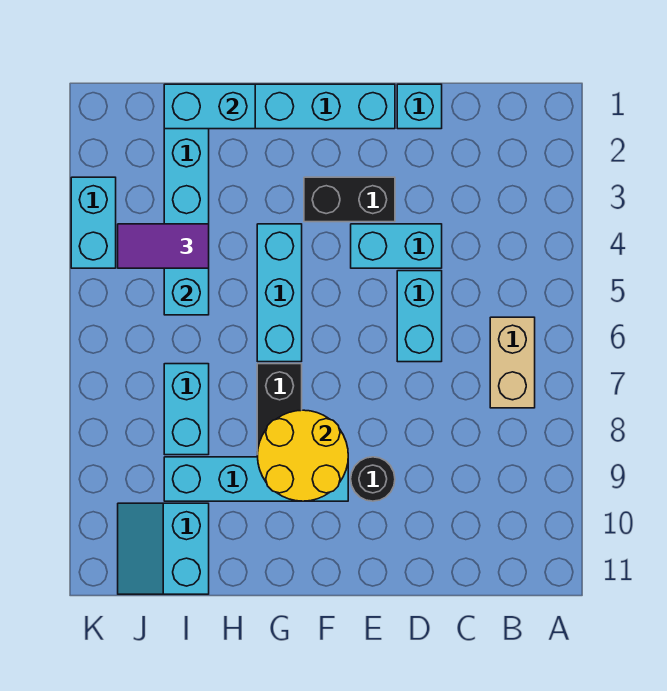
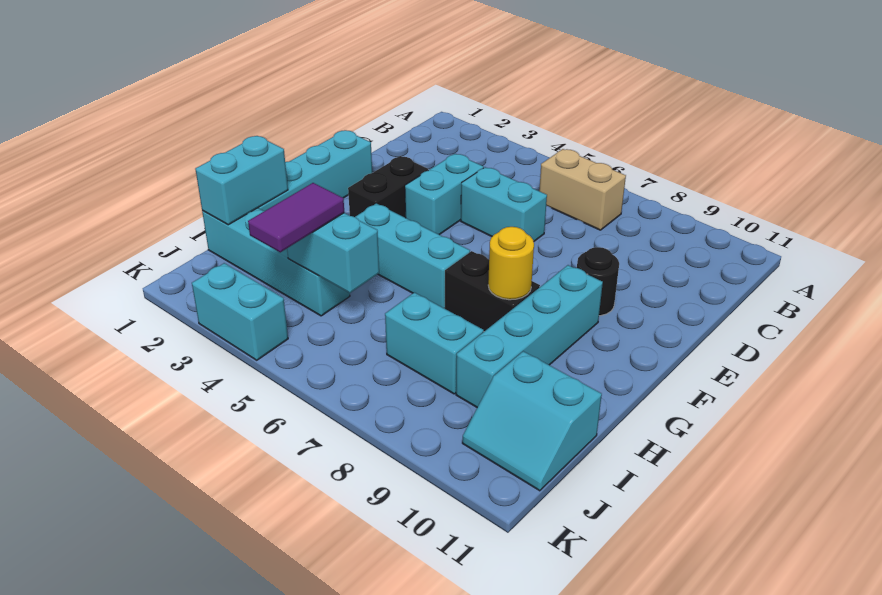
cyan brick D1 level 1 -> none
yellow round brick F8:G9 level 2 -> yellow round brick G8 level 2

